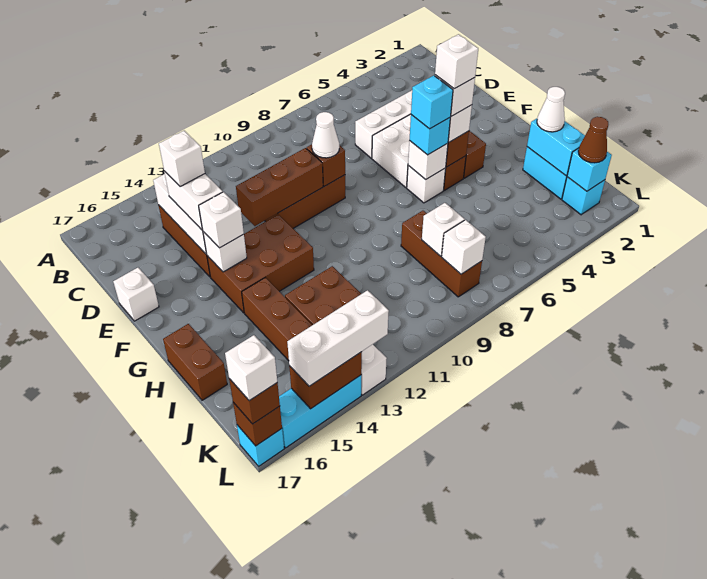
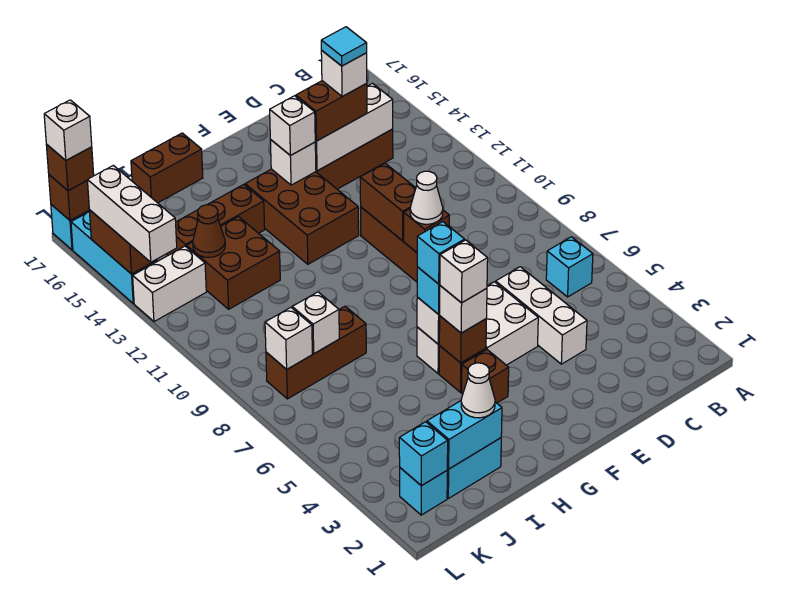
none -> cyan brick B6 level 1
white brick D14:E14 level 3 -> brown brick D14:E14 level 3
none -> cyan tile D14 level 5
brown brick E10:E12 level 2 -> brown brick E10:E11 level 2
white brick E17 level 1 -> none
white brick G5 level 5 -> none
brown cone K2 level 3 -> brown cone J13 level 2

